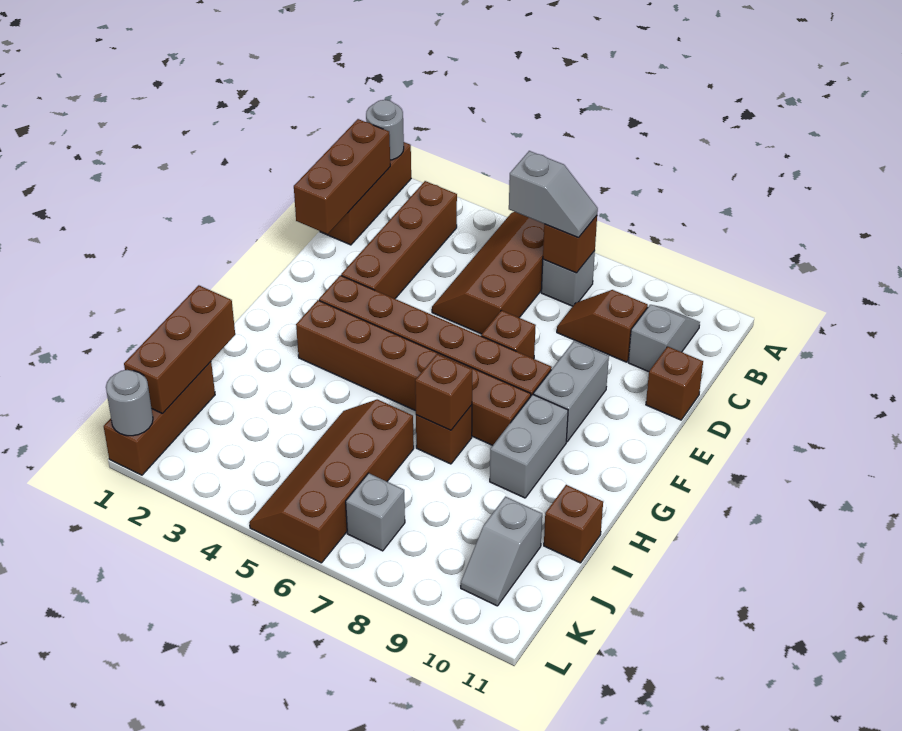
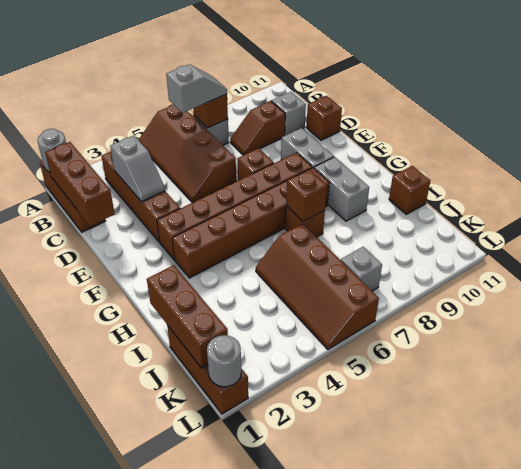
grey slope J10:K10 level 1 top J -> grey slope C3:D3 level 2 top C

